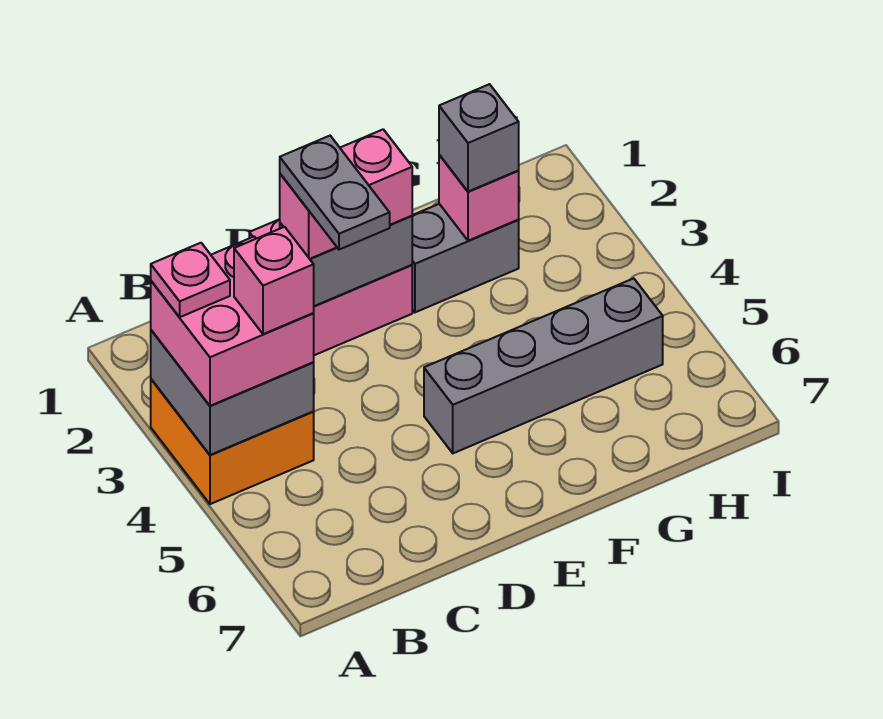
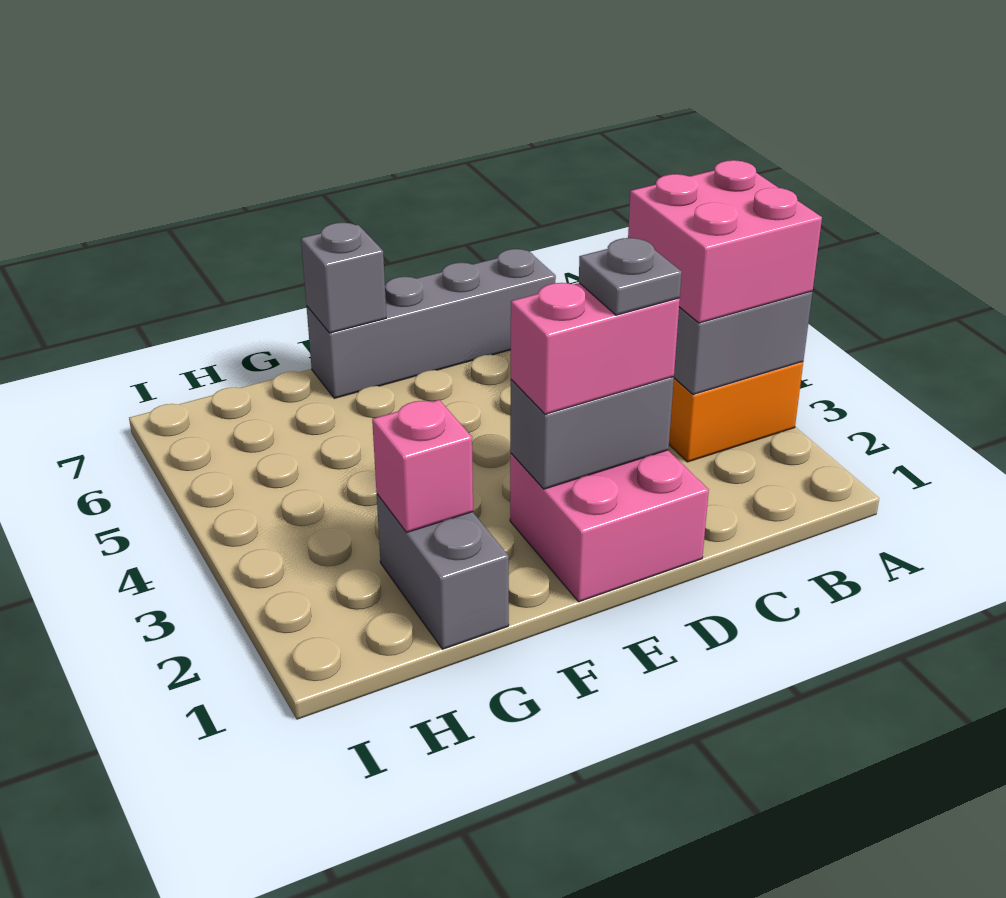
pink plate A3 level 4 -> none
pink brick B4 level 4 -> none
grey plate D2:D3 level 4 -> grey plate D2 level 4
grey brick E5:H5 level 1 -> grey brick C7:F7 level 1
grey brick F2:G2 level 1 -> grey brick G1:G2 level 1
grey brick G2 level 3 -> grey brick F7 level 2

